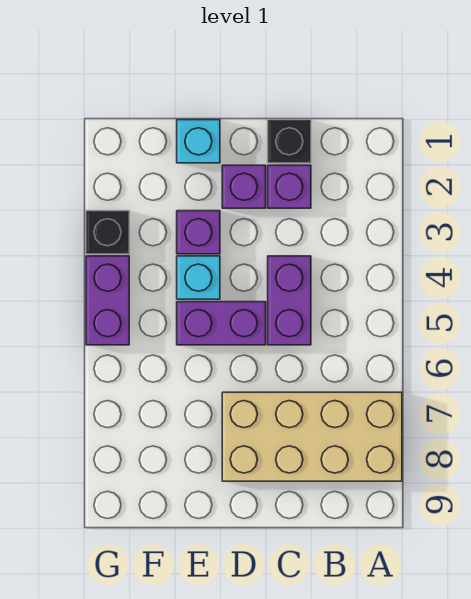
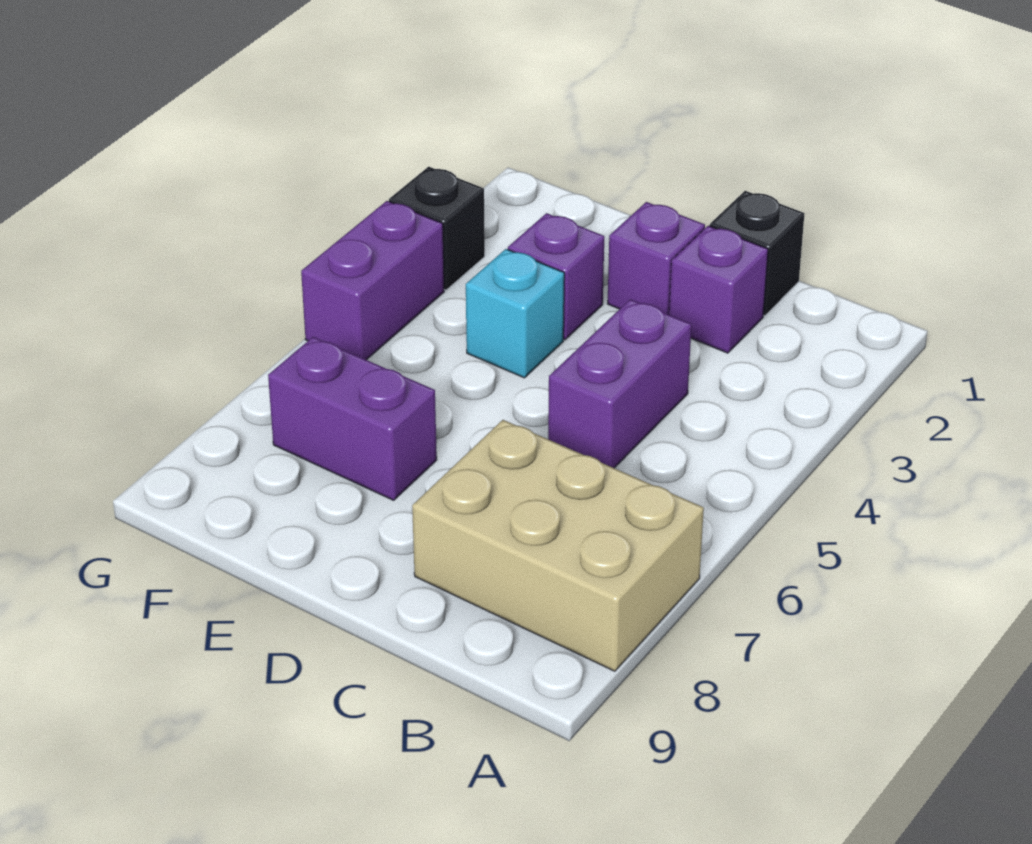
tan brick A7:D8 level 1 -> tan brick A7:C8 level 1
purple brick D5:E5 level 1 -> purple brick E7:F7 level 1
cyan brick E1 level 1 -> none

